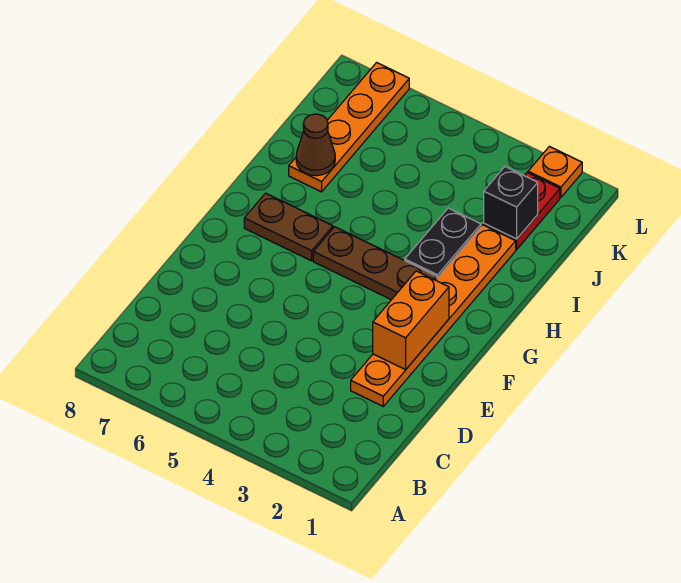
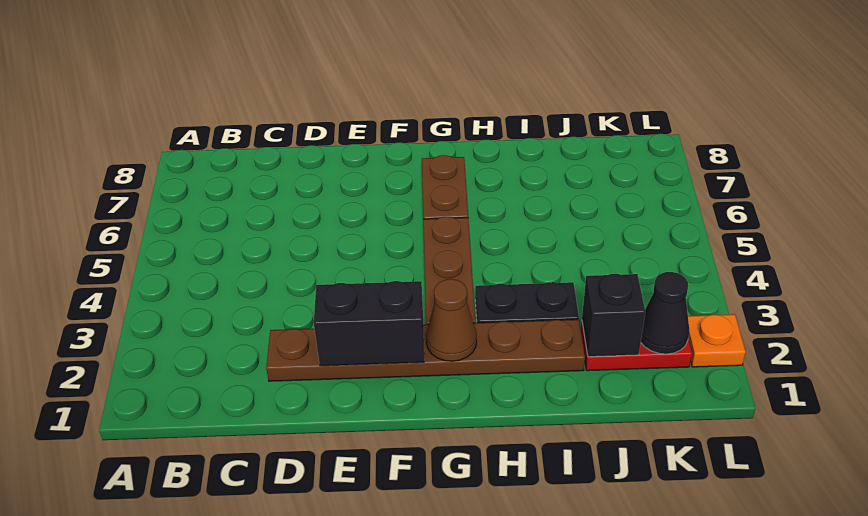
orange plate D2:I2 level 1 -> brown plate D2:I2 level 1
orange brick E2:F2 level 2 -> black brick E2:F2 level 2
orange plate I7:L7 level 1 -> none
brown cone I7 level 2 -> brown cone G2 level 2
none -> black cone K2 level 2

